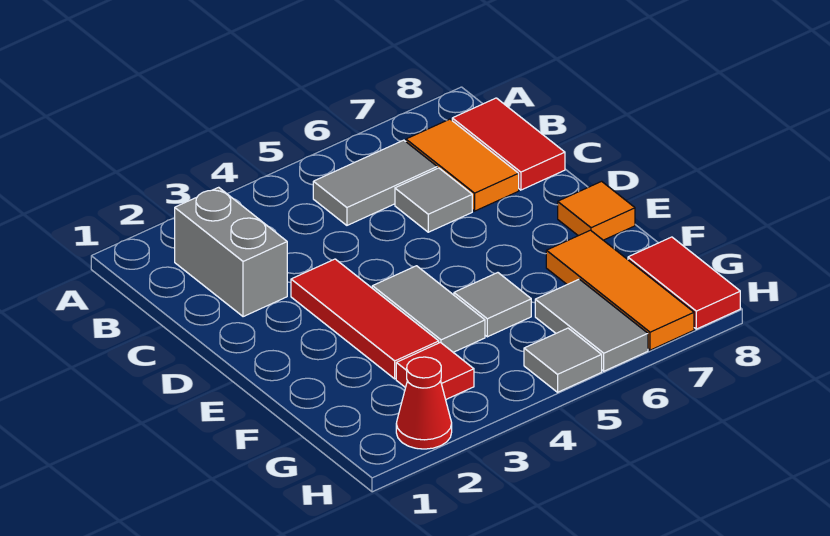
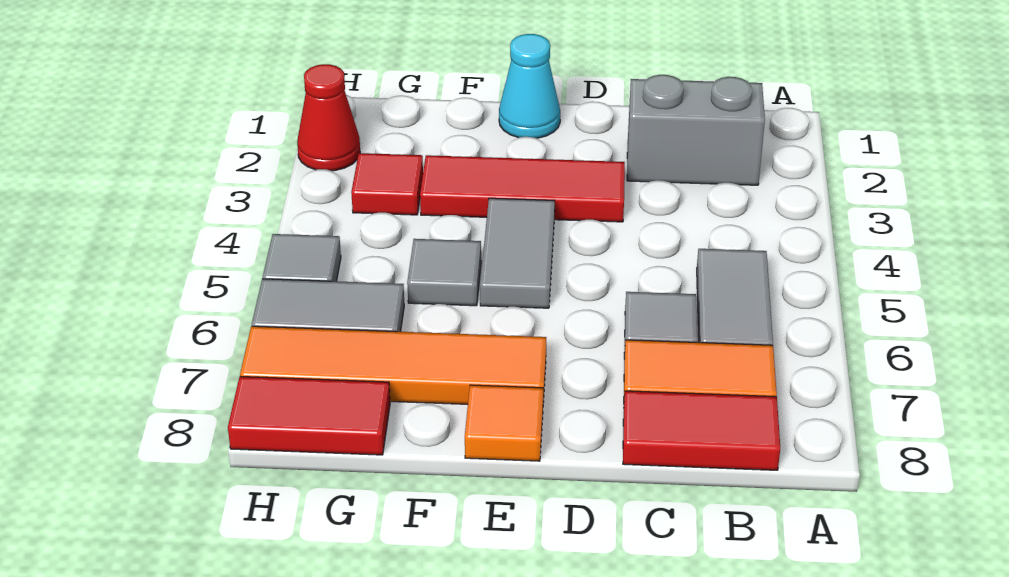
none -> cyan cone E1 level 1
grey tile E4:F4 level 1 -> grey tile E4:E5 level 1
orange tile F7:H7 level 1 -> orange tile E7:H7 level 1

